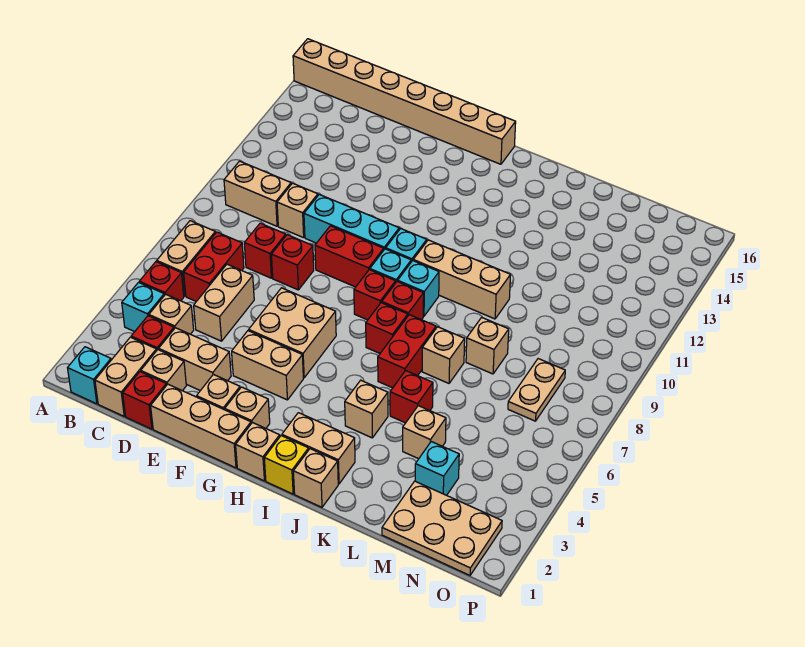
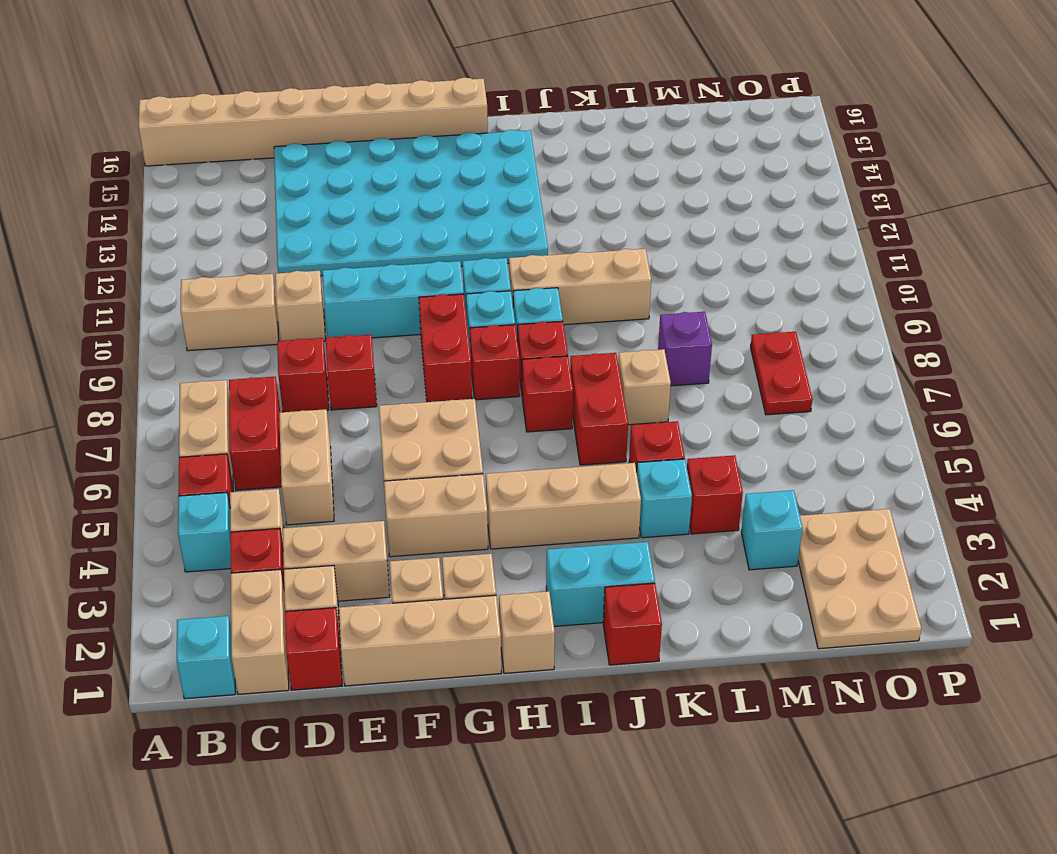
none -> cyan plate D12:I15 level 1
red brick F9:G9 level 1 -> red brick G8:G9 level 1
yellow brick I1 level 1 -> none
tan brick I2:J2 level 1 -> cyan brick I2:J2 level 1
tan brick J1 level 1 -> red brick J1 level 1
tan brick J4 level 1 -> tan brick H4:J4 level 1
none -> cyan brick K4 level 1
tan brick L4 level 1 -> red brick L4 level 1
tan brick L8 level 1 -> purple brick L8 level 1
tan plate M1:O2 level 1 -> tan plate N1:O3 level 1
tan plate N7:N8 level 1 -> red plate N7:N8 level 1

